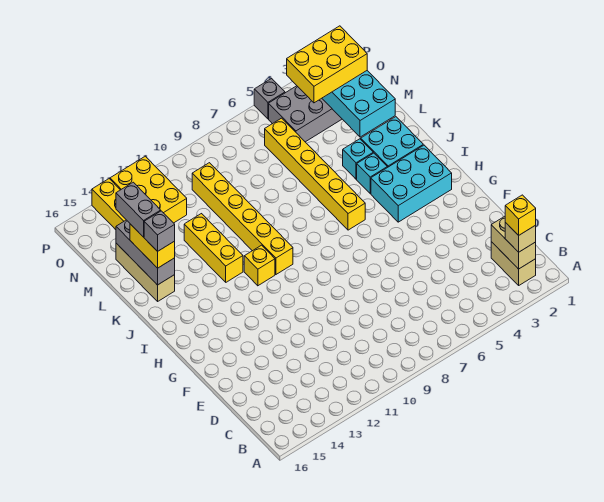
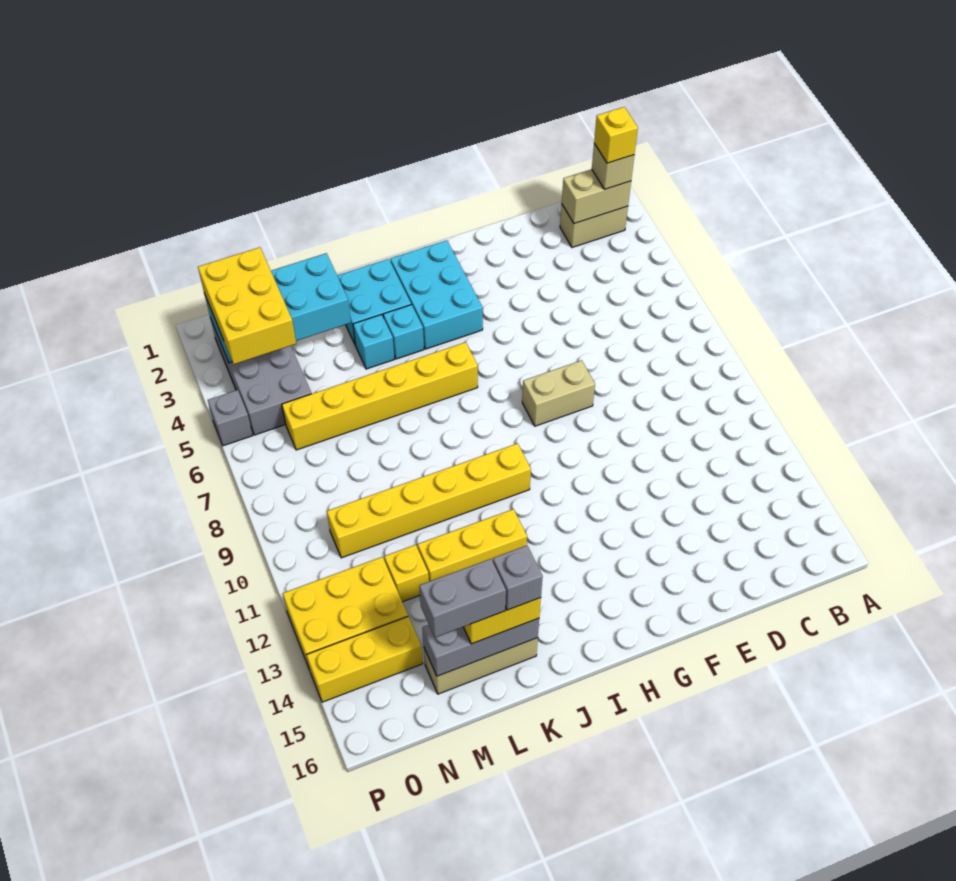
none -> tan brick F8:G8 level 1
yellow brick I11 level 1 -> yellow brick M12 level 1

